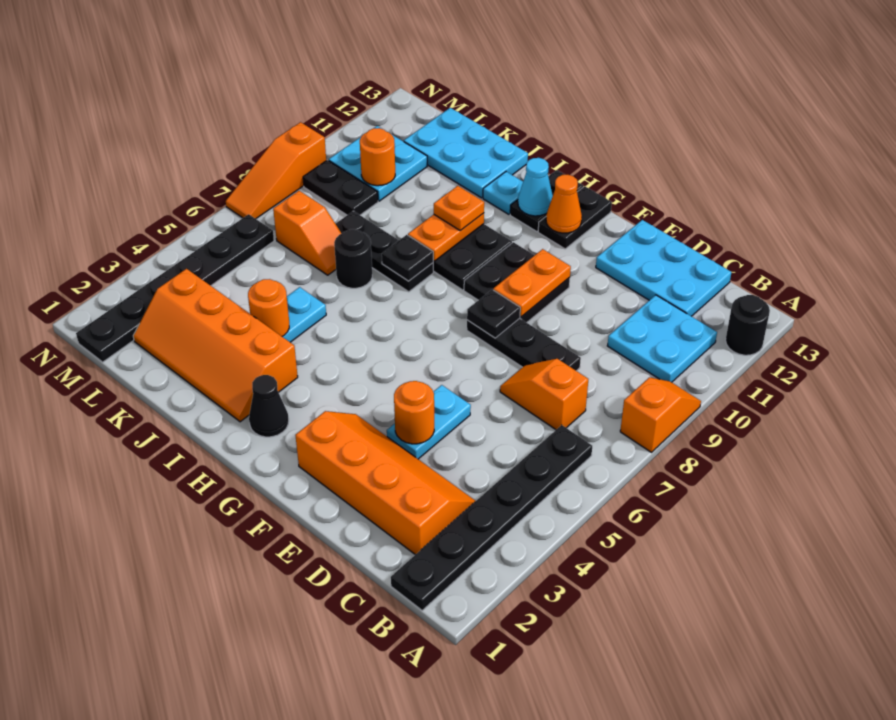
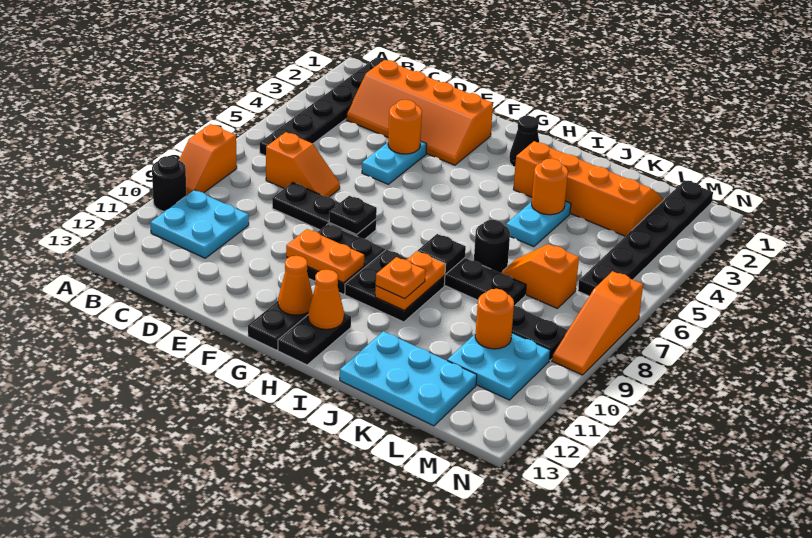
black round brick A12 level 1 -> black round brick A10 level 1
cyan plate C12:E13 level 1 -> none
orange plate F9:F10 level 2 -> orange plate F10:G10 level 2
cyan cone H12 level 2 -> orange cone H12 level 2
cyan plate I12 level 1 -> none
orange slope N7:N9 level 1 top 9 -> orange slope N7:N9 level 1 top 7

